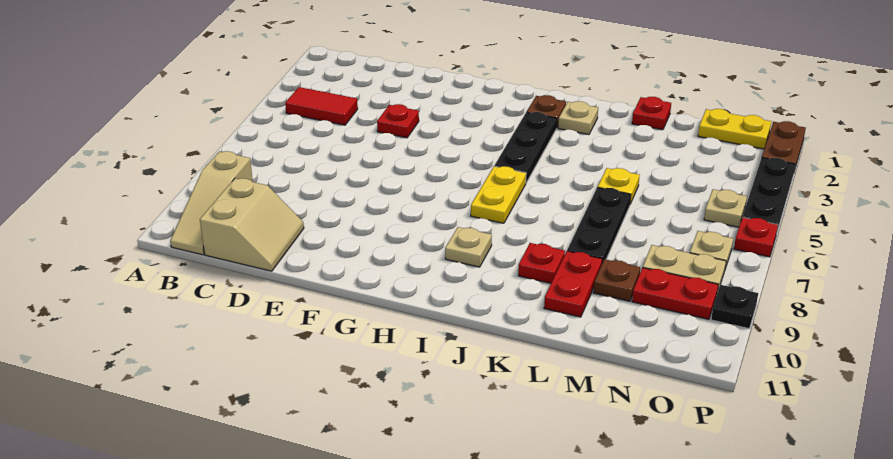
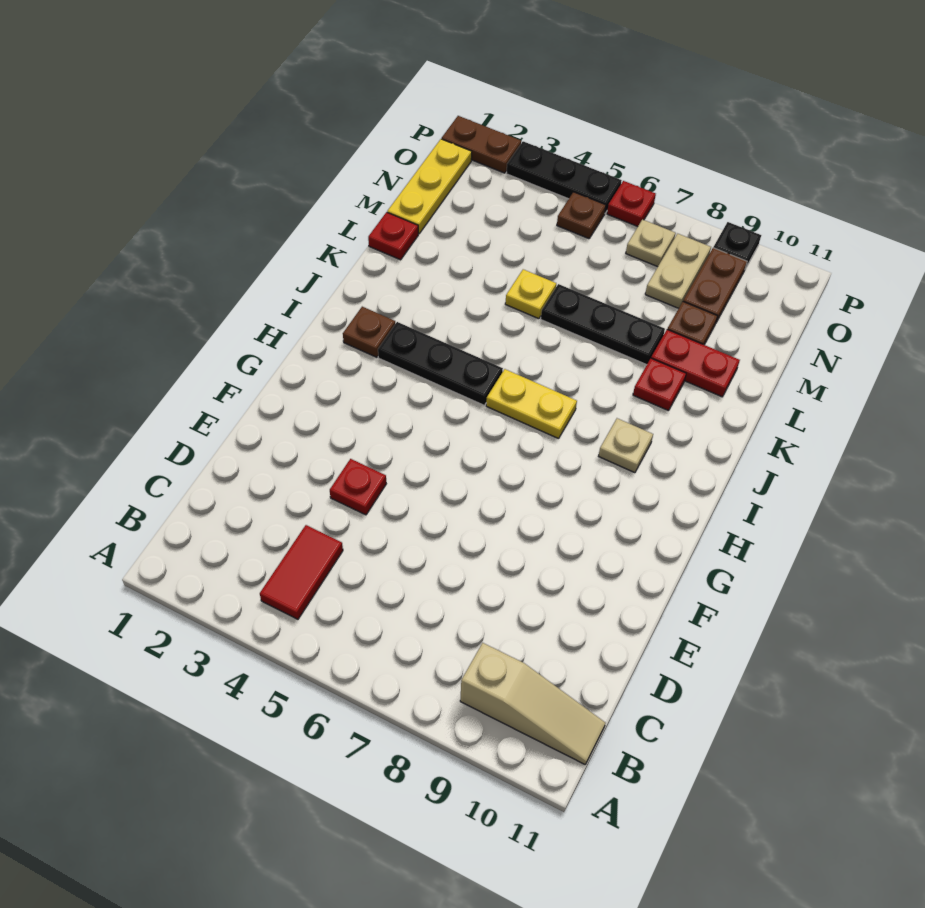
tan slope C10:D11 level 1 top C -> none
tan plate J2 level 1 -> none
yellow plate N1:O1 level 1 -> yellow plate M1:O1 level 1
red plate N9:O9 level 1 -> brown plate N9:O9 level 1
tan plate O5 level 1 -> brown plate O5 level 1

